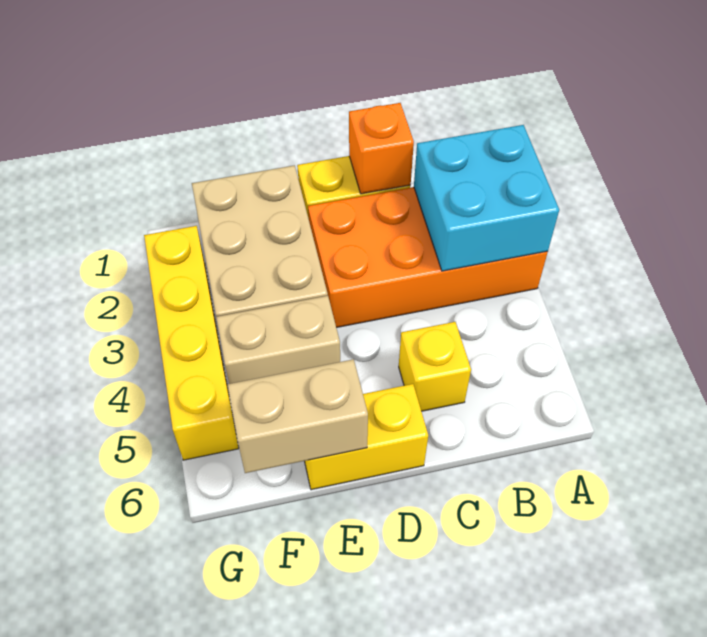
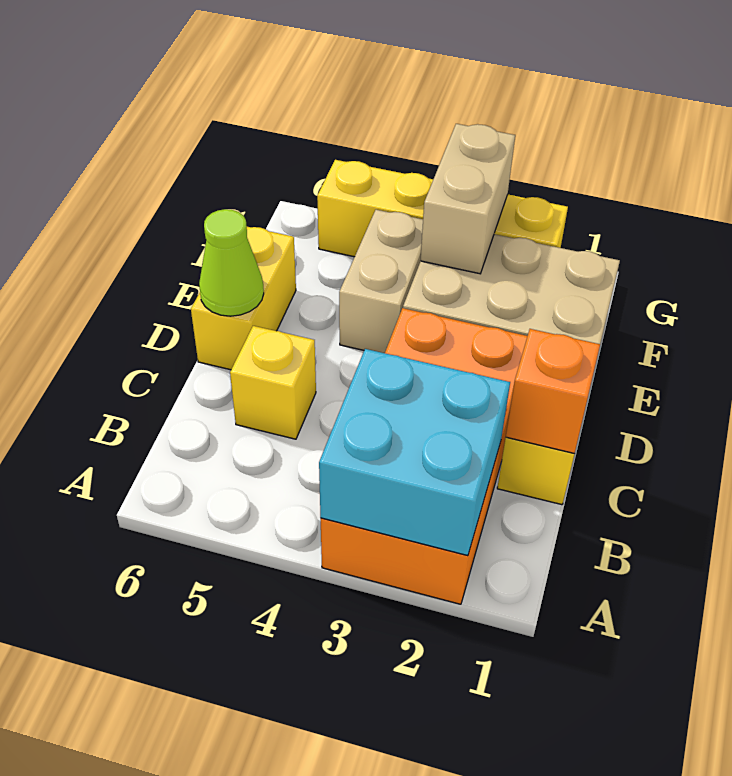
none -> lime cone D6 level 2
tan brick E6:F6 level 2 -> tan brick F3:G3 level 2

